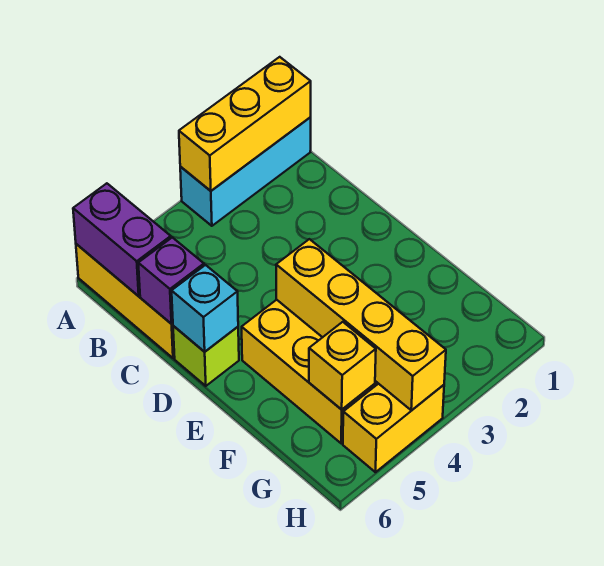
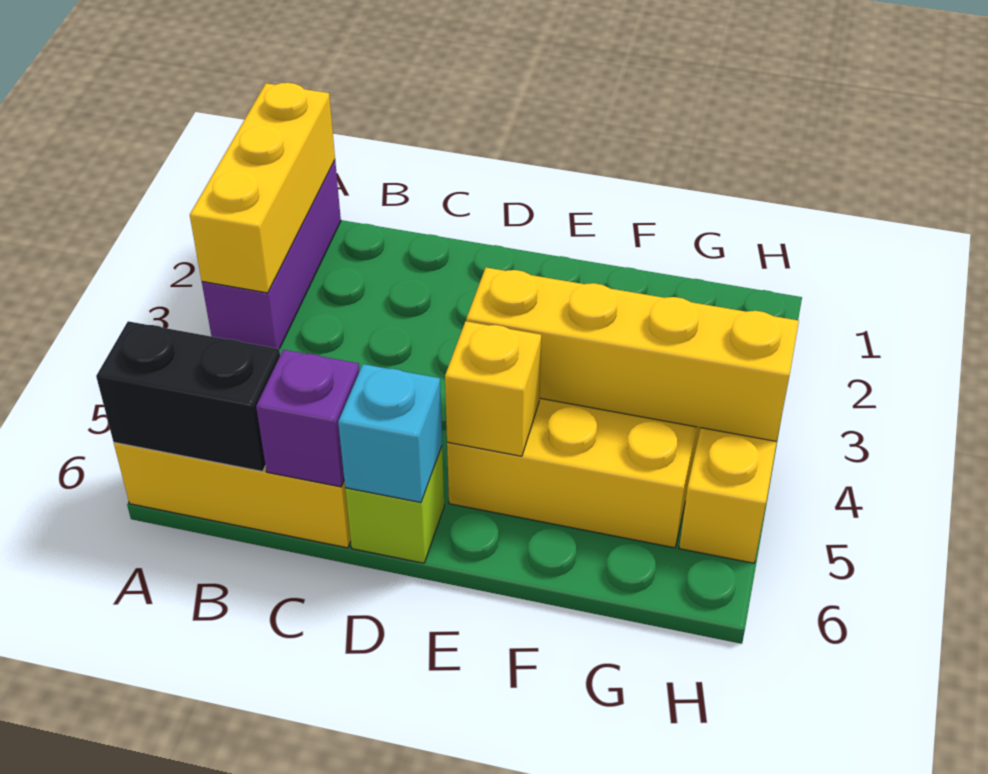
cyan brick A1:A3 level 1 -> purple brick A1:A3 level 1
purple brick A6:B6 level 2 -> black brick A6:B6 level 2
yellow brick G5 level 2 -> yellow brick E5 level 2

